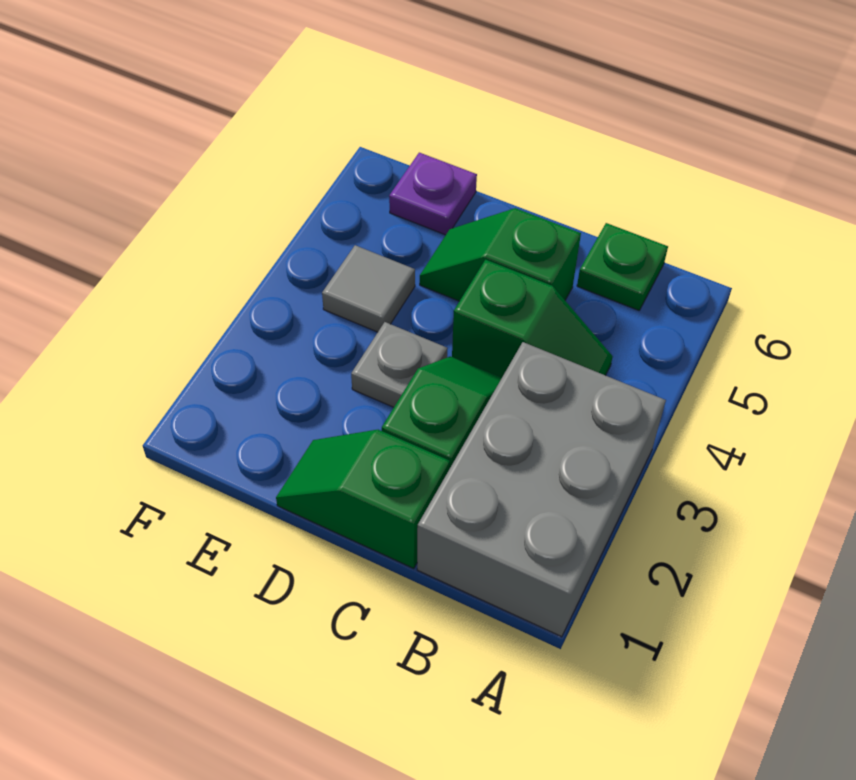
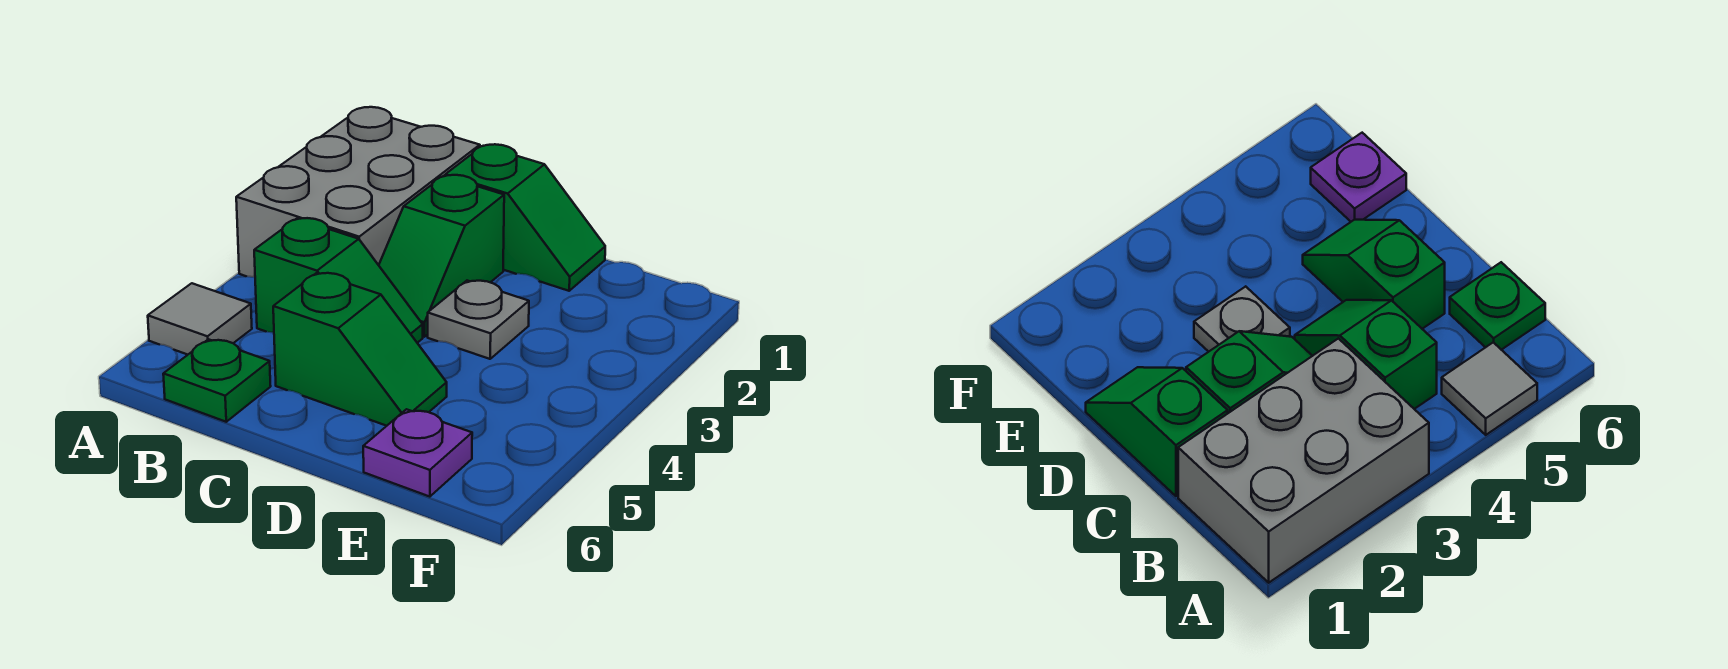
green slope B4:C4 level 1 top C -> green slope B4:C4 level 1 top B
grey tile E4 level 1 -> grey tile A5 level 1

